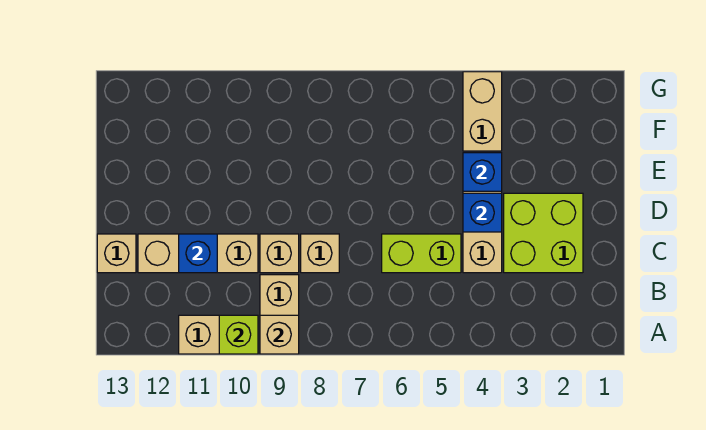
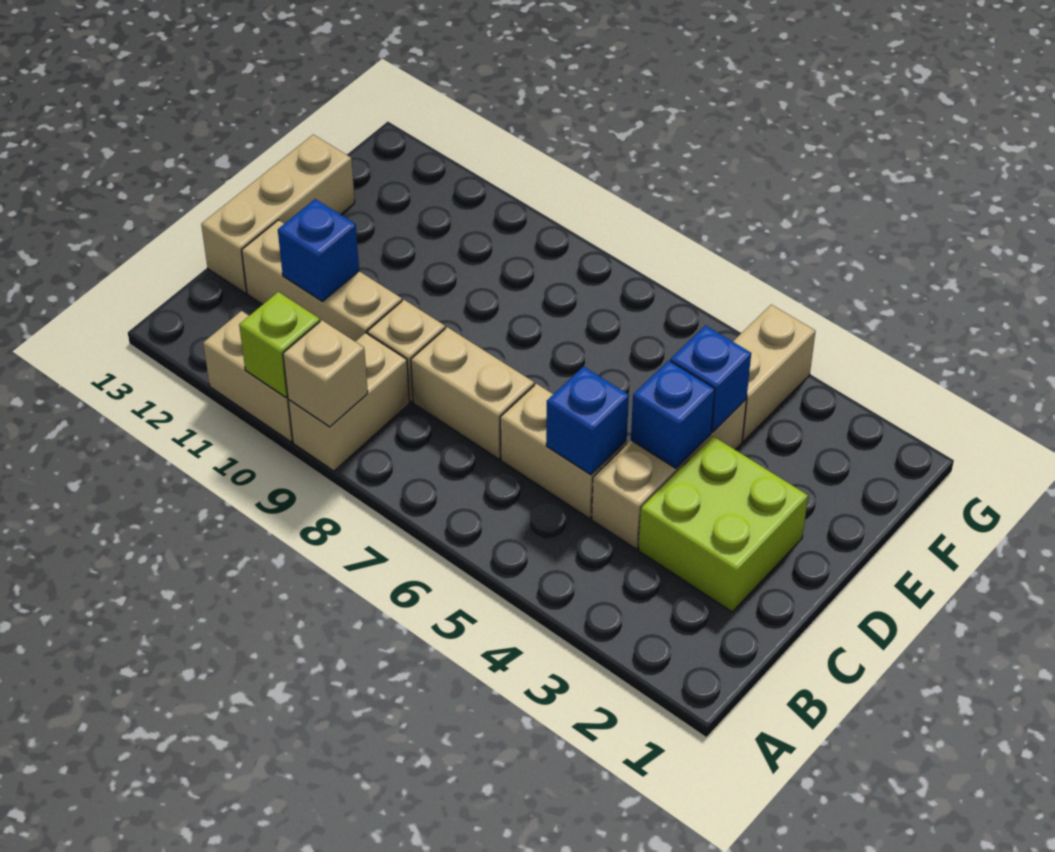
lime brick C5:C6 level 1 -> tan brick C5:C6 level 1
none -> blue brick C5 level 2
tan brick C8 level 1 -> tan brick C7:C8 level 1
tan brick C13 level 1 -> tan brick C13:E13 level 1

